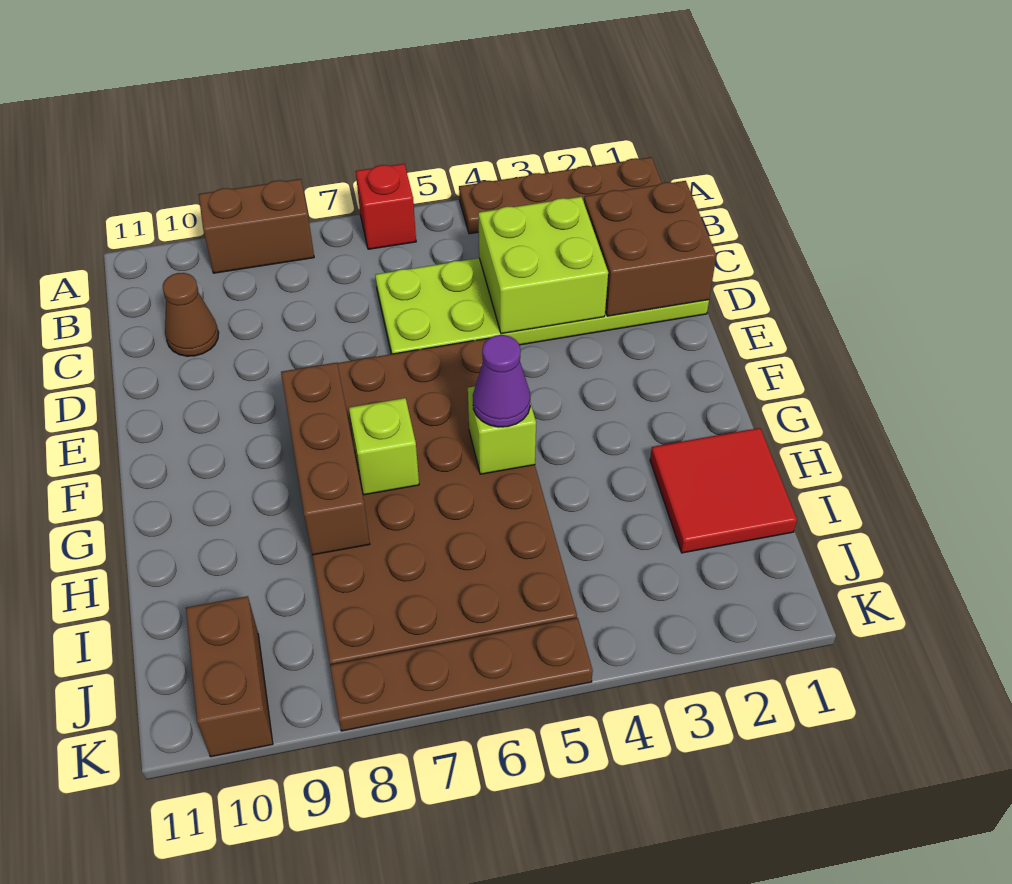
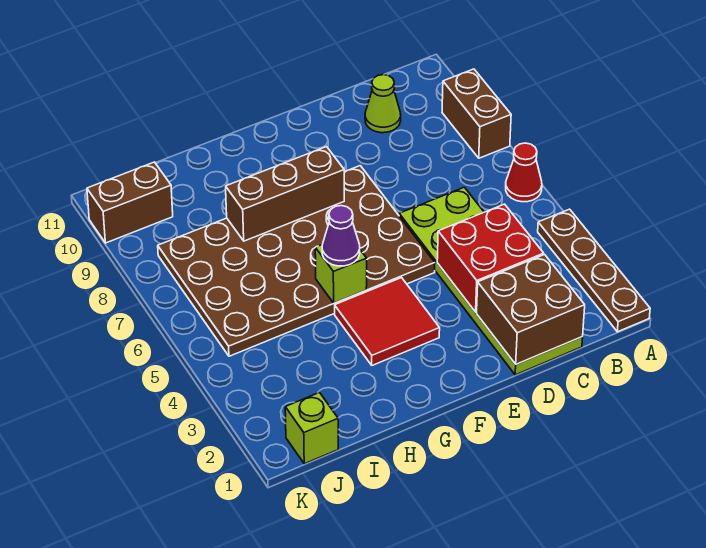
red brick A6 level 1 -> red cone A6 level 1
lime brick C3:D4 level 2 -> red brick C3:D4 level 2
brown cone C10 level 1 -> lime cone C10 level 1
lime brick G7 level 2 -> lime brick J1 level 1
red tile H1:I2 level 1 -> red tile F3:G4 level 1
brown plate K5:K8 level 1 -> none

